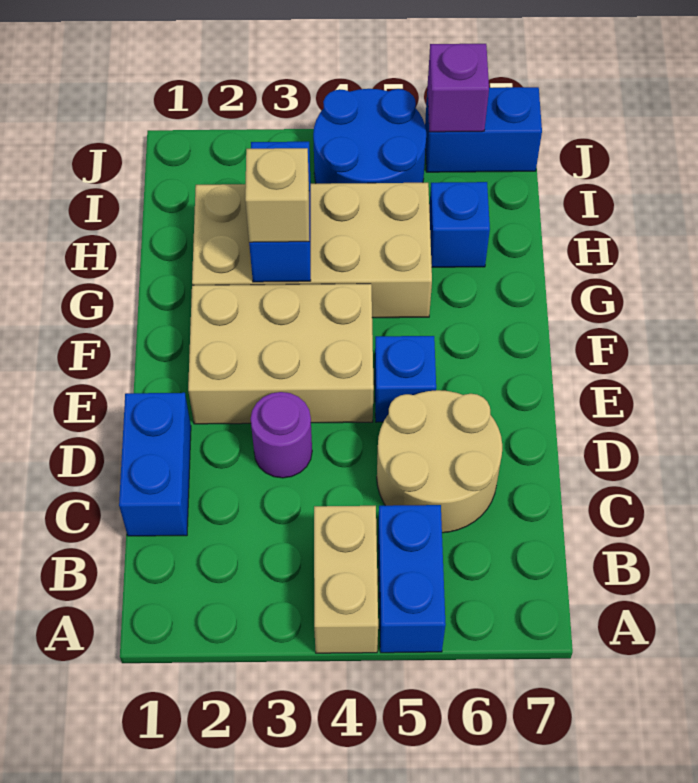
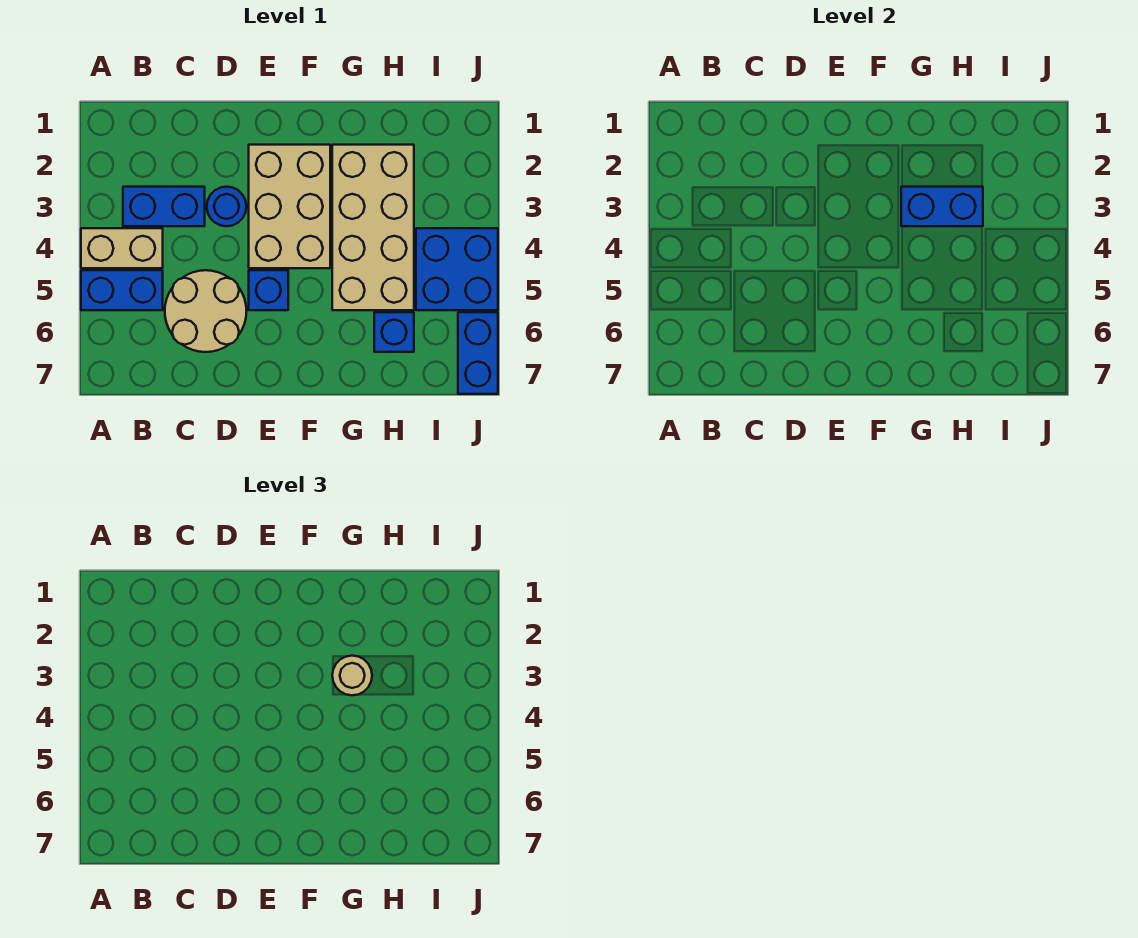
blue brick C1:D1 level 1 -> blue brick B3:C3 level 1
purple round brick D3 level 1 -> blue round brick D3 level 1
tan brick G3 level 3 -> tan round brick G3 level 3
blue round brick I4:J5 level 1 -> blue brick I4:J5 level 1
purple brick J6 level 2 -> none

